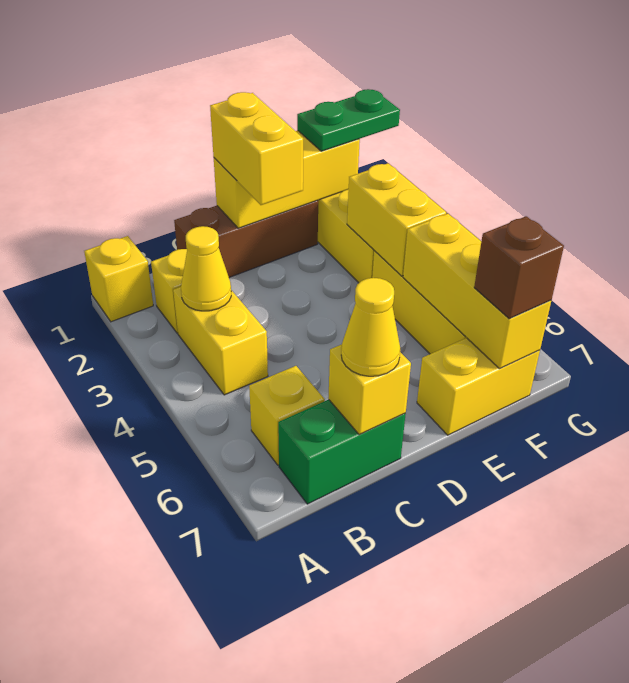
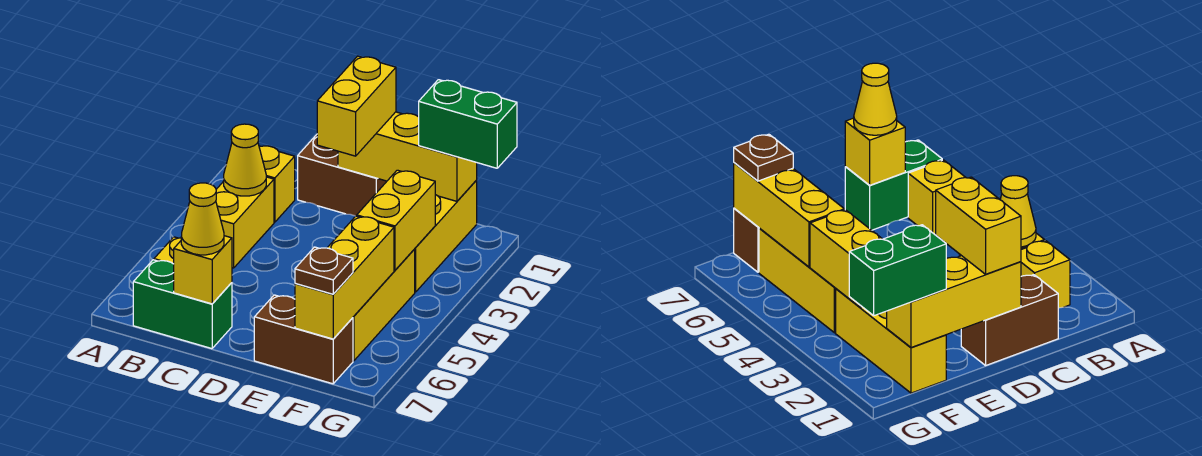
yellow brick A1 level 1 -> none
brown brick C1:E1 level 1 -> brown brick C1:D1 level 1
yellow brick E7:F7 level 1 -> brown brick E7:F7 level 1
green plate F1:G1 level 3 -> green brick F1:G1 level 3
brown brick F7 level 3 -> brown plate F7 level 3

